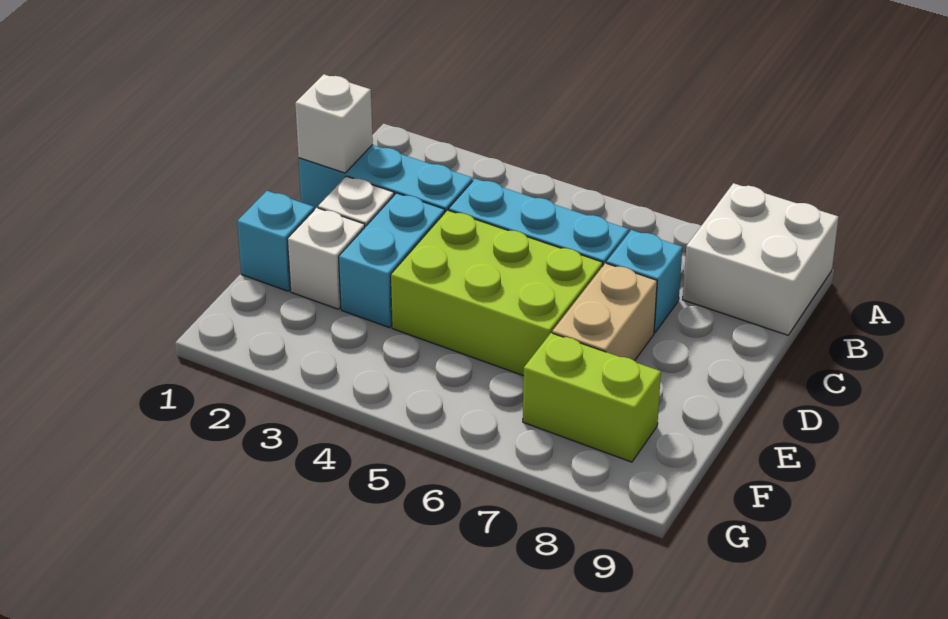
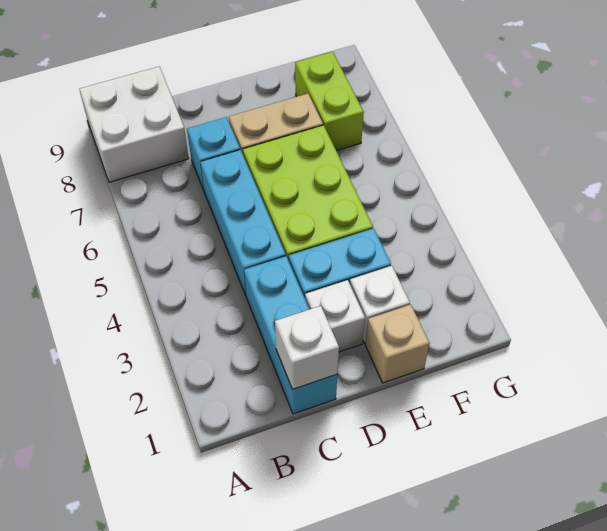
cyan brick E1 level 1 -> tan brick E1 level 1

